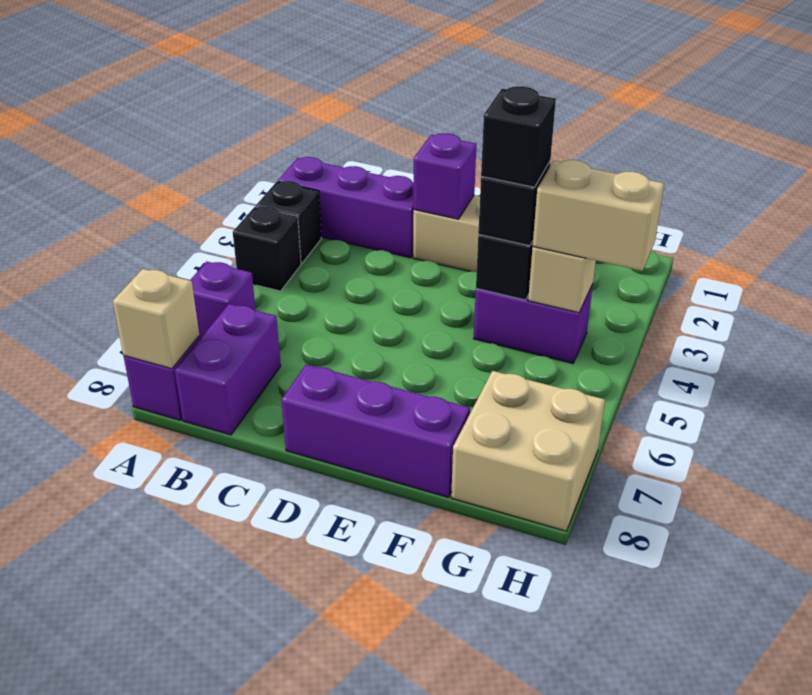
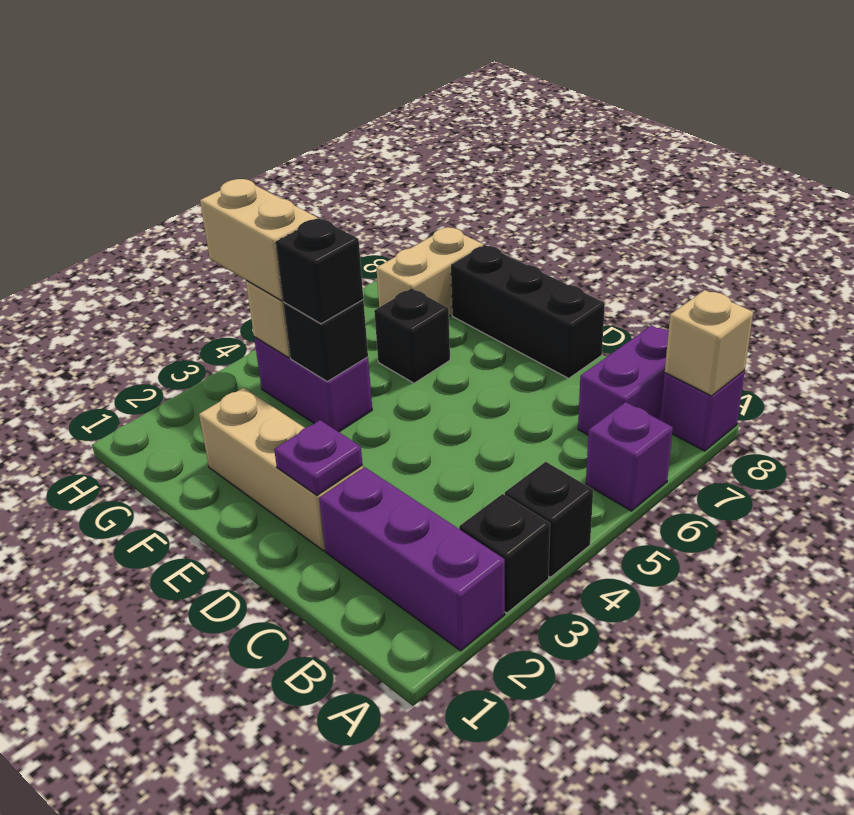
purple brick D2 level 2 -> purple plate D2 level 2
purple brick D8:F8 level 1 -> black brick D8:F8 level 1
black brick F4 level 4 -> black brick F6 level 1
tan brick G7:H8 level 1 -> tan brick G7:G8 level 1

